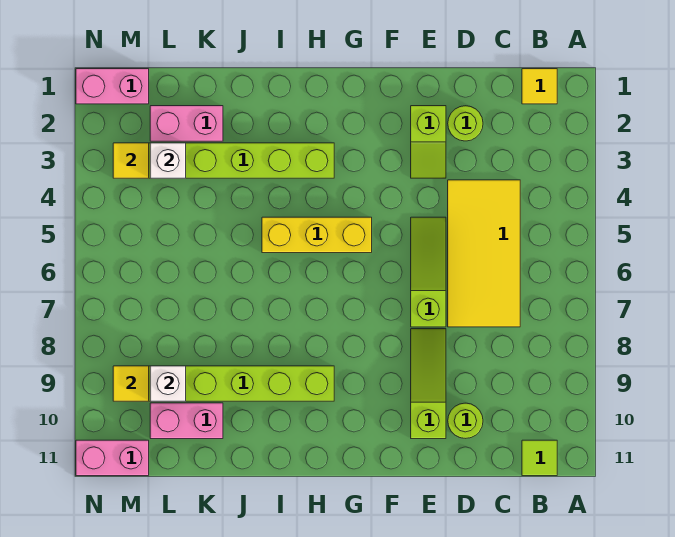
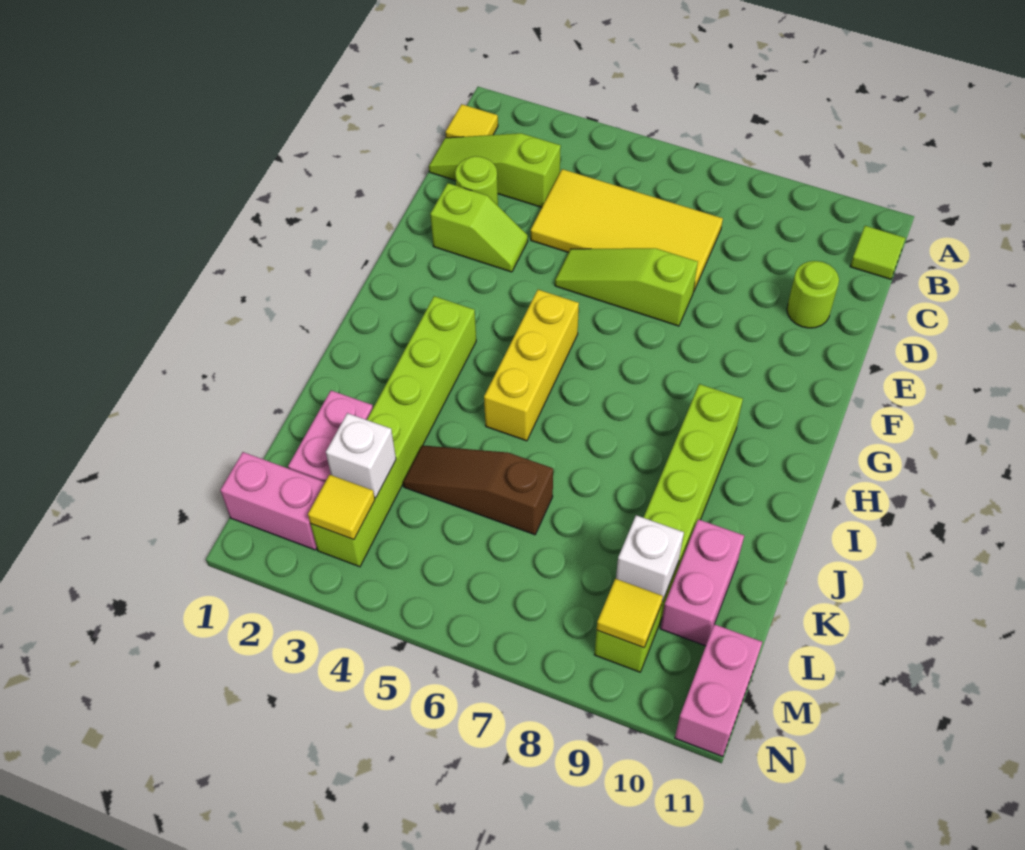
lime slope E8:E10 level 1 top 10 -> lime slope C1:C3 level 1 top 3
none -> brown slope K4:K6 level 1 top 6
pink brick M1:N1 level 1 -> pink brick M1:M2 level 1

